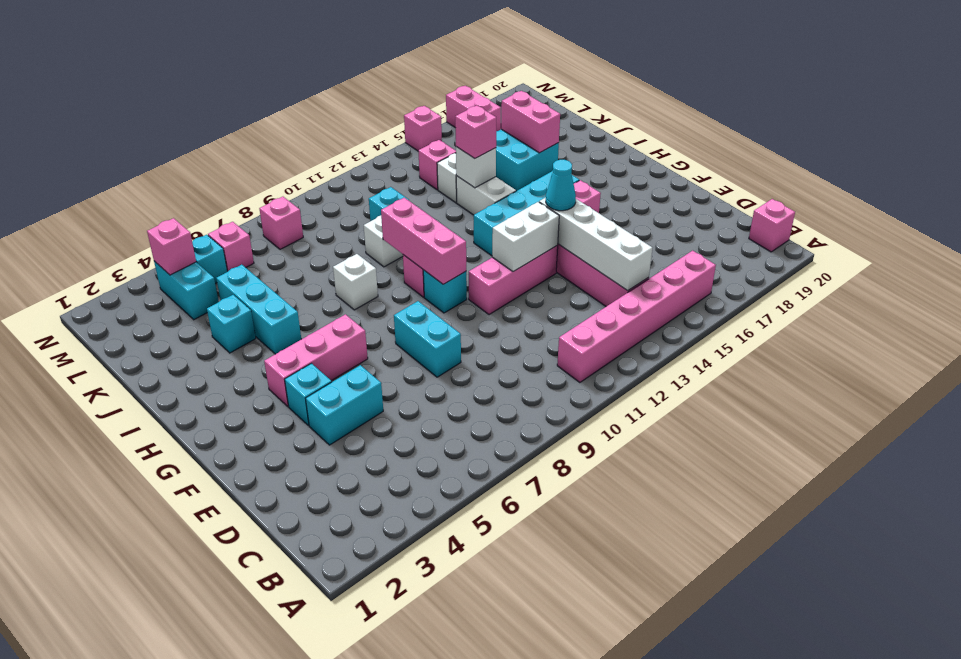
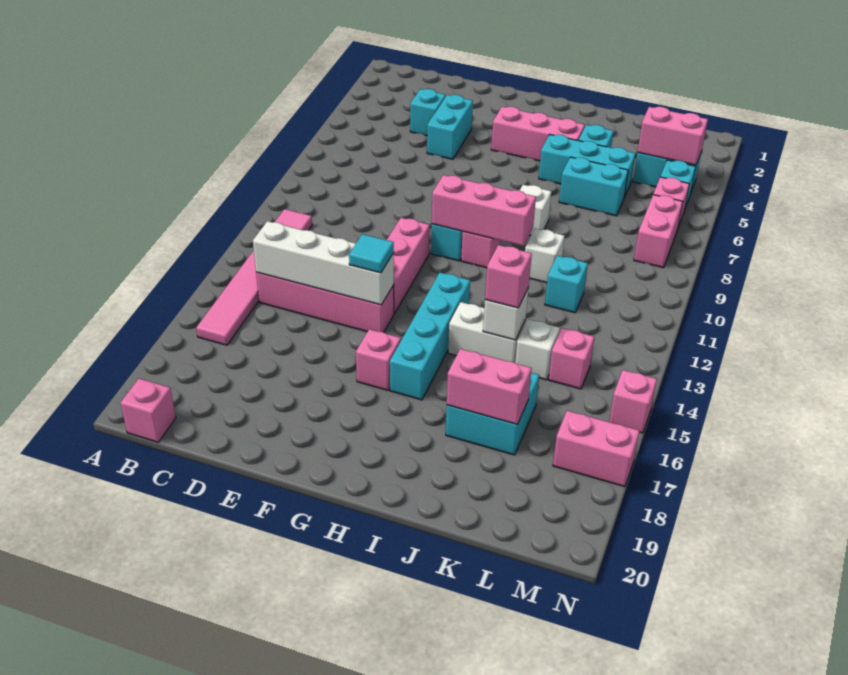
pink brick B11:B16 level 1 -> pink tile B11:B16 level 1
cyan brick E8:F8 level 1 -> cyan brick J6:K6 level 1
cyan brick F4 level 1 -> cyan brick D4 level 1
white brick F12:F13 level 2 -> none
cyan cone F14 level 3 -> cyan tile F14 level 3
pink brick G4:G6 level 1 -> pink brick G4:I4 level 1
pink brick M4 level 2 -> pink brick L4:M4 level 2
pink brick M8 level 1 -> pink brick M7:M8 level 1

